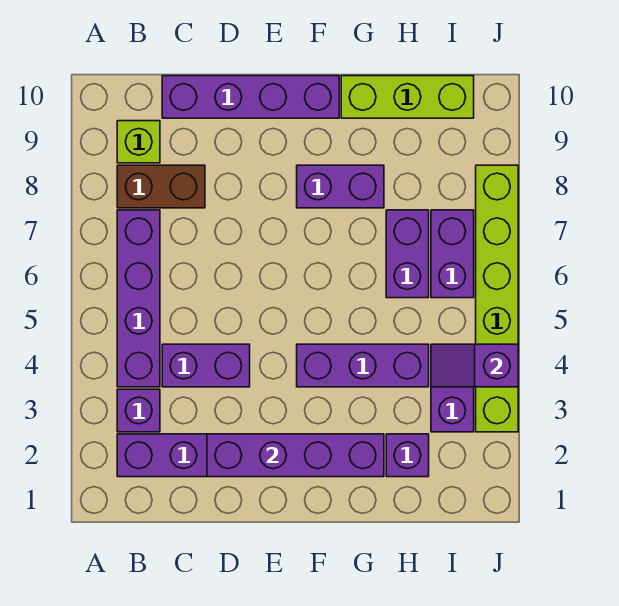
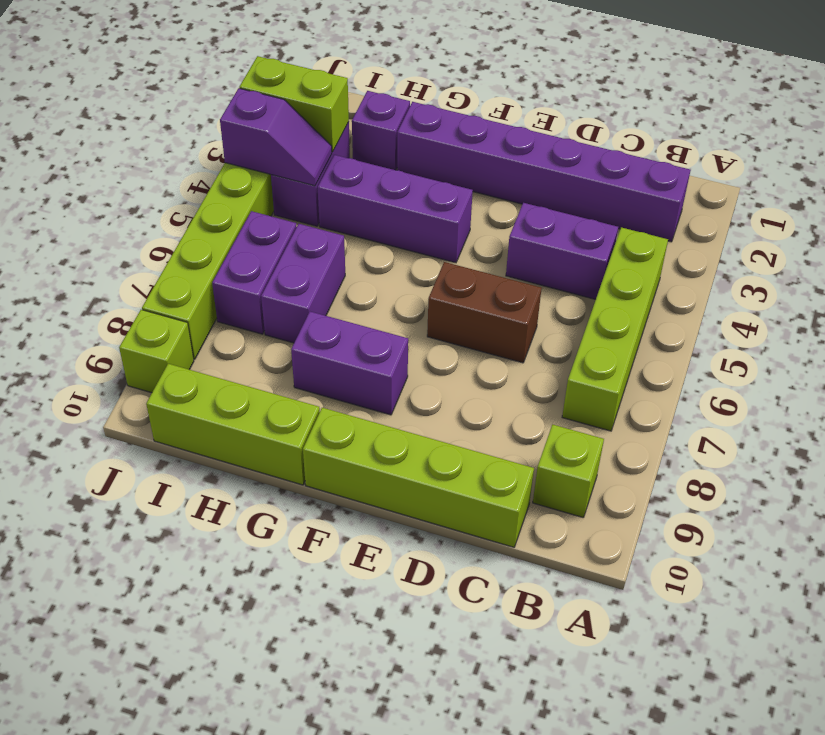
purple brick B3 level 1 -> none
purple brick B4:B7 level 1 -> lime brick B4:B7 level 1
brown brick B8:C8 level 1 -> brown brick D6:E6 level 1
purple brick C10:F10 level 1 -> lime brick C10:F10 level 1
purple brick D2:G2 level 2 -> none
none -> lime brick I3:J3 level 2
none -> lime brick J9 level 1

